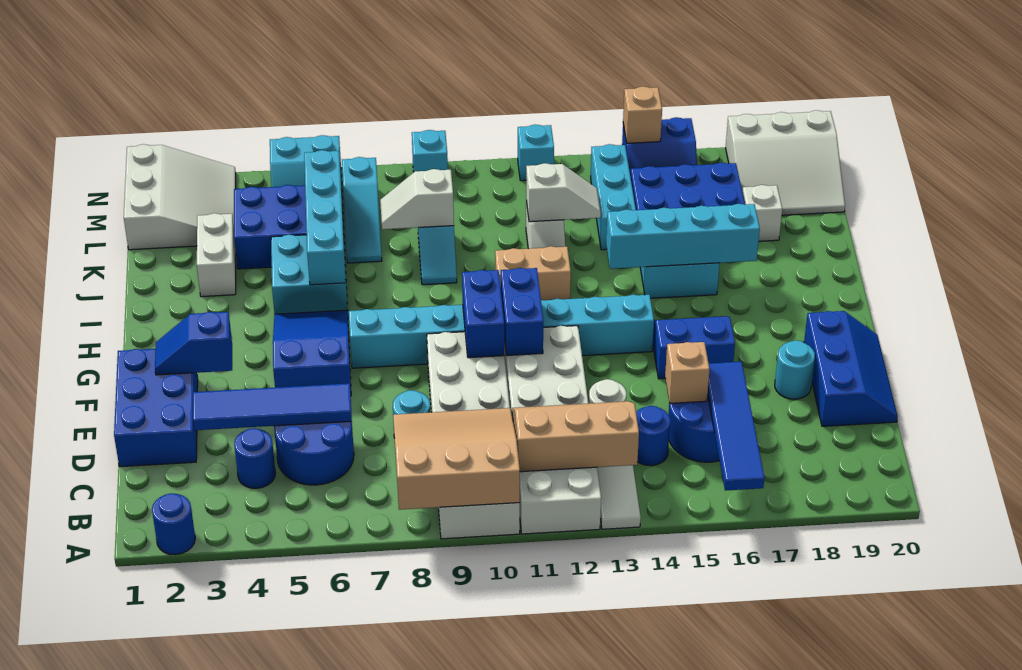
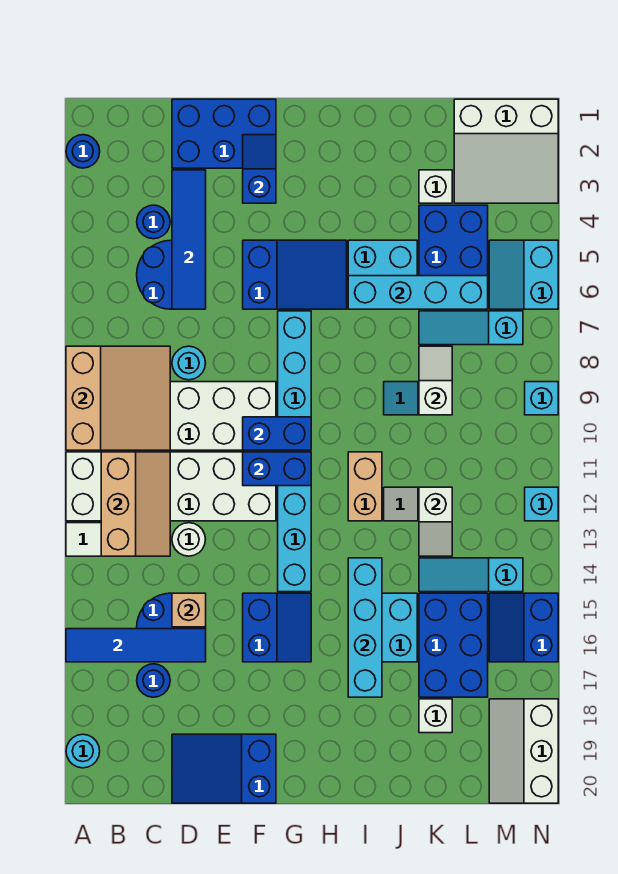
blue round brick C14 level 1 -> blue round brick C17 level 1
blue slope D19:F20 level 1 top 19 -> blue slope D19:F20 level 1 top F
cyan round brick E18 level 1 -> cyan round brick A19 level 1
white brick J3:K3 level 1 -> white brick K3 level 1
cyan brick K14:M14 level 1 -> cyan slope K14:M14 level 1 top M
white slope L18:N20 level 1 top N -> white slope M18:N20 level 1 top N
tan brick N15 level 2 -> none

